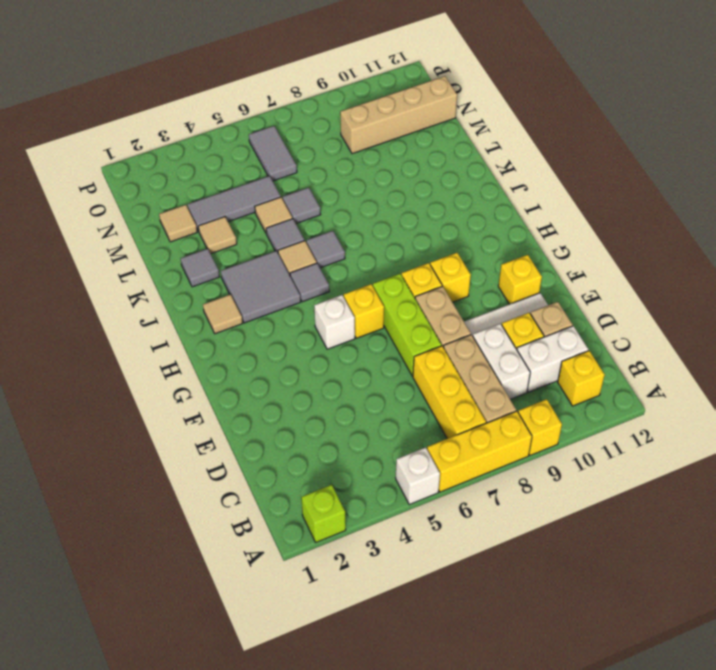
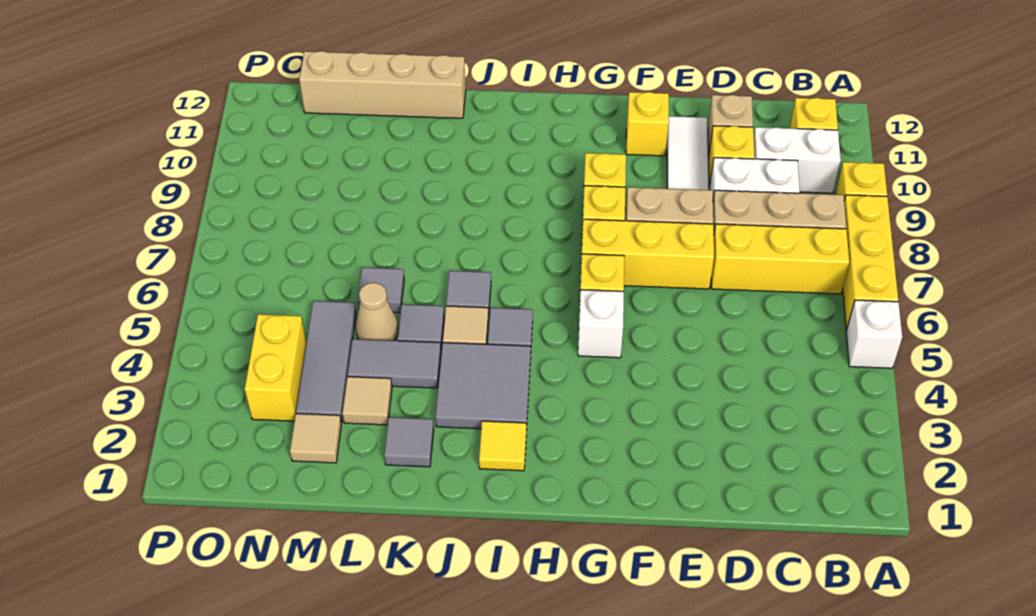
lime brick A2 level 1 -> none
white brick C10:C11 level 1 -> white brick B10:C10 level 1
lime brick E7:G7 level 1 -> yellow brick E7:G7 level 1
tan tile I2 level 1 -> yellow tile I2 level 1
tan tile L5 level 1 -> tan cone L5 level 1
none -> yellow brick N3:N4 level 1
grey tile N6:O6 level 1 -> grey tile K4:L4 level 1
tan brick N9:N12 level 1 -> tan brick K12:N12 level 1

